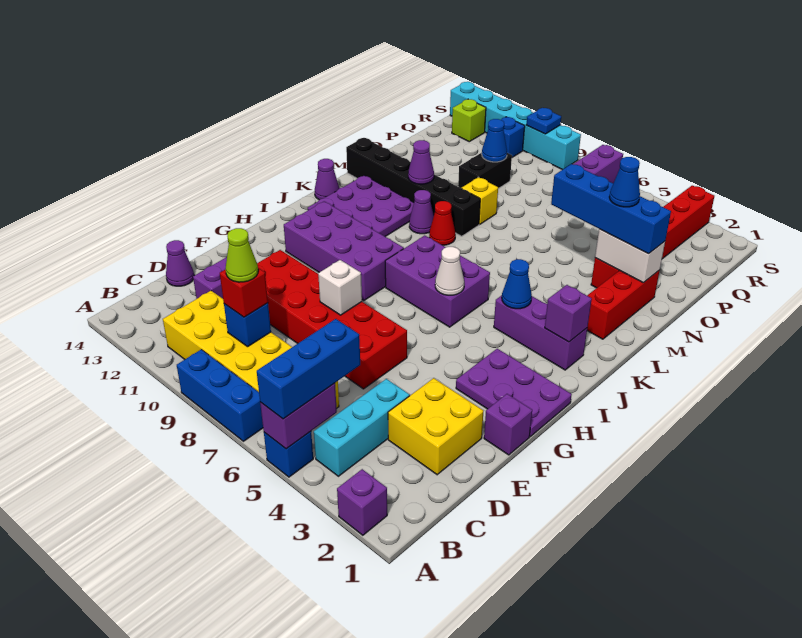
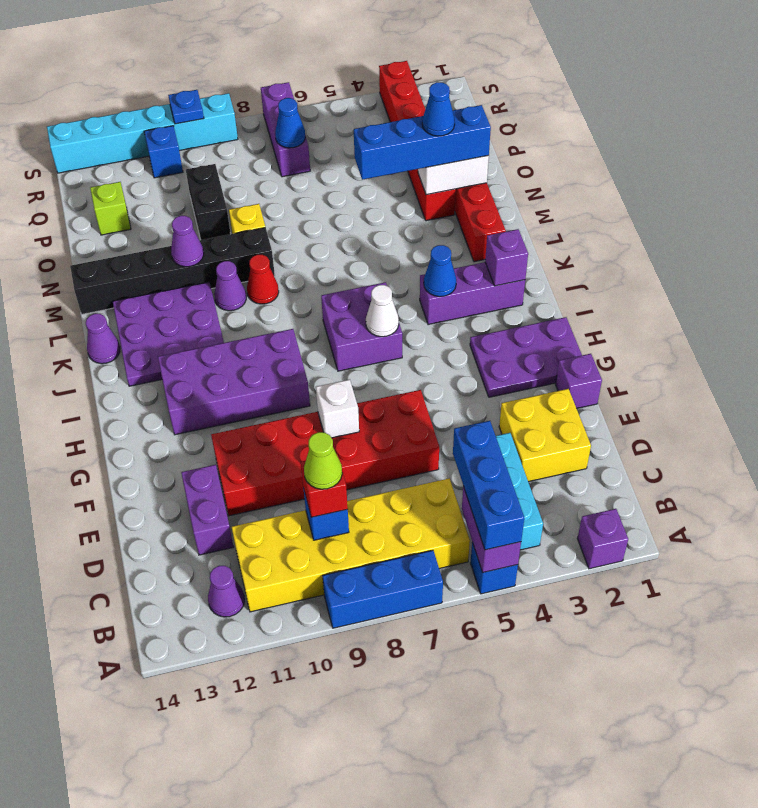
purple cone D14 level 1 -> purple cone B12 level 1
purple brick I6:J8 level 1 -> purple brick I6:J7 level 1
blue cone P10 level 2 -> blue cone Q7 level 2
lime brick R13 level 1 -> lime brick P13 level 1

